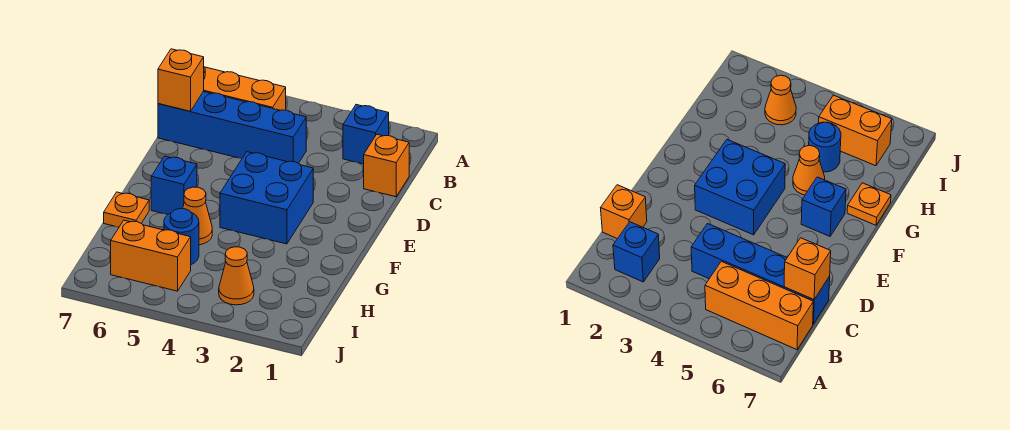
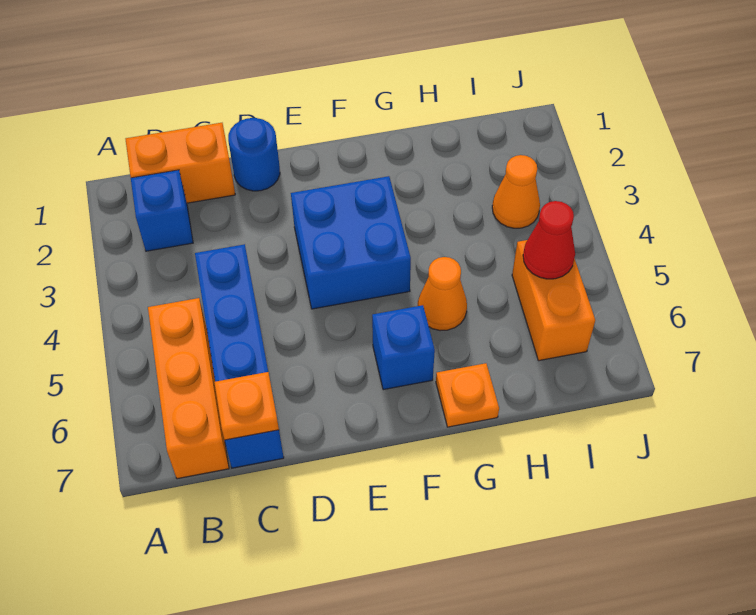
orange brick C1 level 1 -> orange brick B1:C1 level 1
orange brick C7 level 2 -> orange plate C7 level 2
blue round brick H5 level 1 -> blue round brick D1 level 1
none -> red cone I5 level 2

